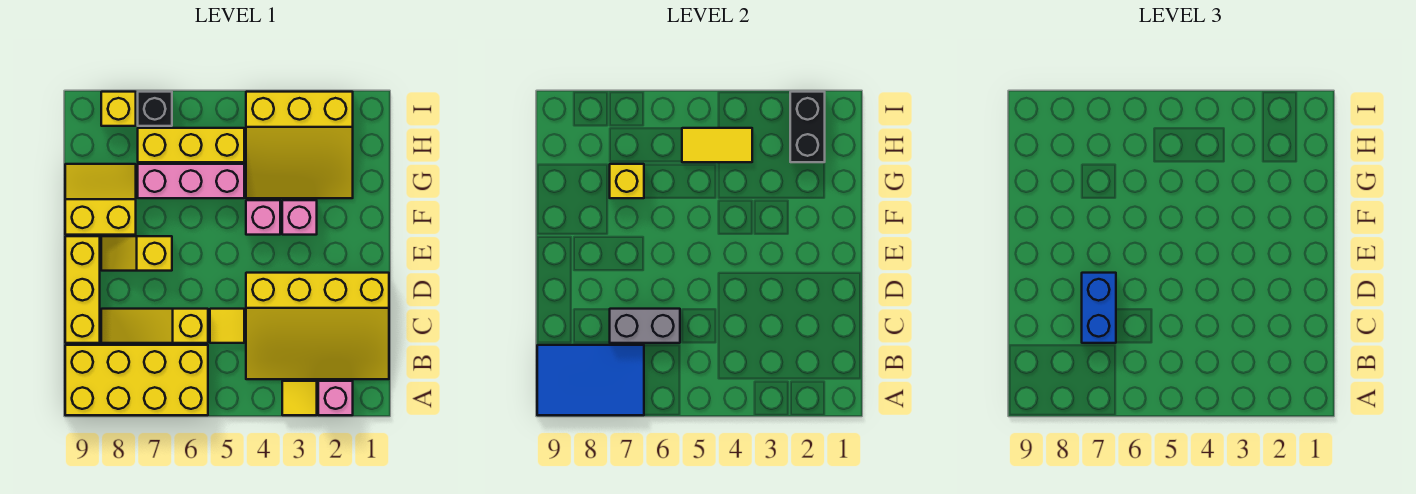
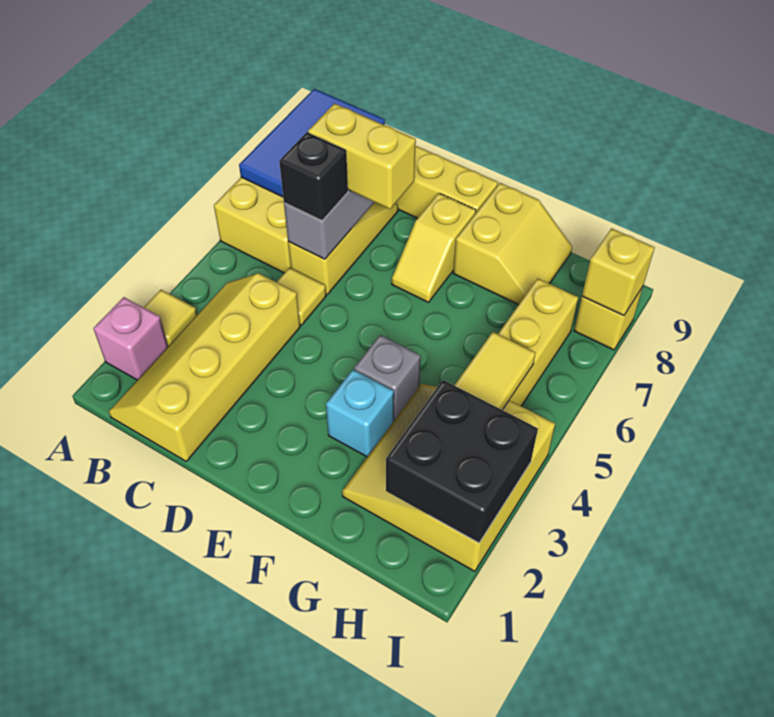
yellow slope B1:D4 level 1 top D -> yellow slope B1:C4 level 1 top C
blue brick C7:D7 level 3 -> yellow brick C7:D7 level 3
yellow slope E7:E8 level 1 top 7 -> yellow slope E7:E8 level 1 top 8
pink brick F3 level 1 -> cyan brick F3 level 1
pink brick F4 level 1 -> grey brick F4 level 1
pink brick G5:G7 level 1 -> none
yellow brick G7 level 2 -> yellow brick I8 level 2
black brick H2:I2 level 2 -> black brick H2:I3 level 2
black brick I7 level 1 -> black brick C6 level 3

